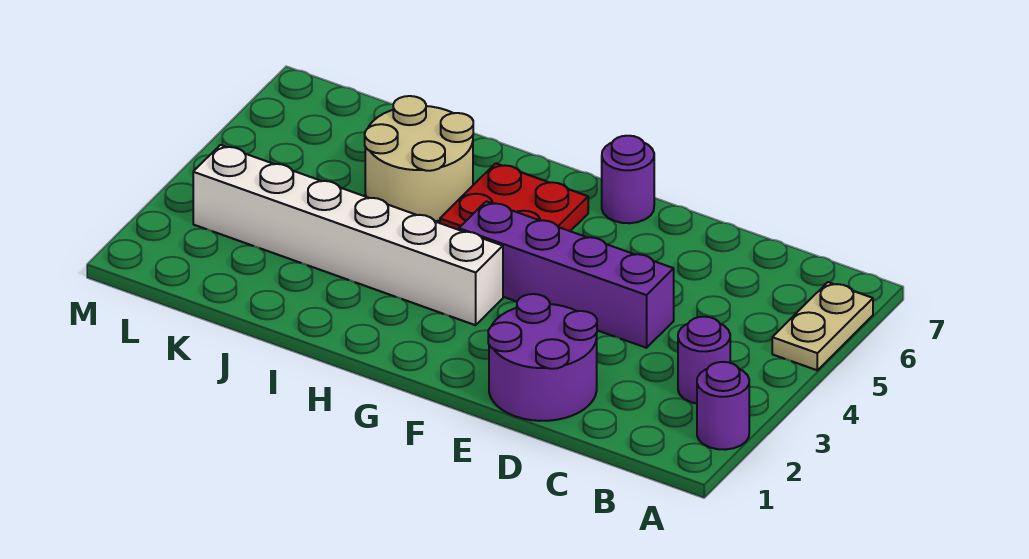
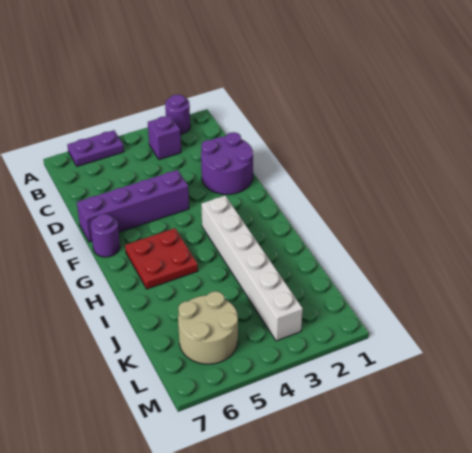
tan plate A5:A6 level 1 -> purple plate A5:A6 level 1
purple round brick B3 level 1 -> purple brick B3 level 1
purple brick D4:G4 level 1 -> purple brick E4:E7 level 1
tan round brick I5:J6 level 1 -> tan round brick K5:L6 level 1

